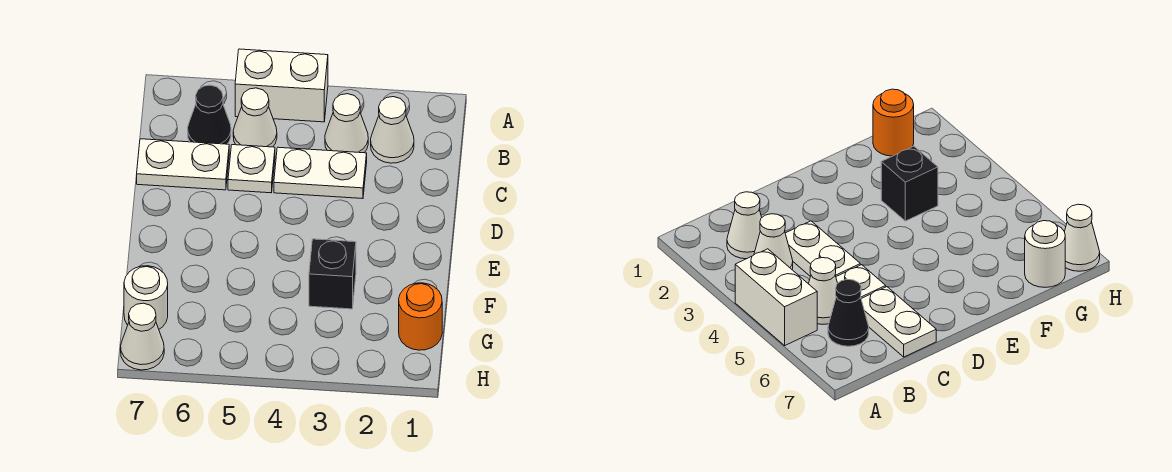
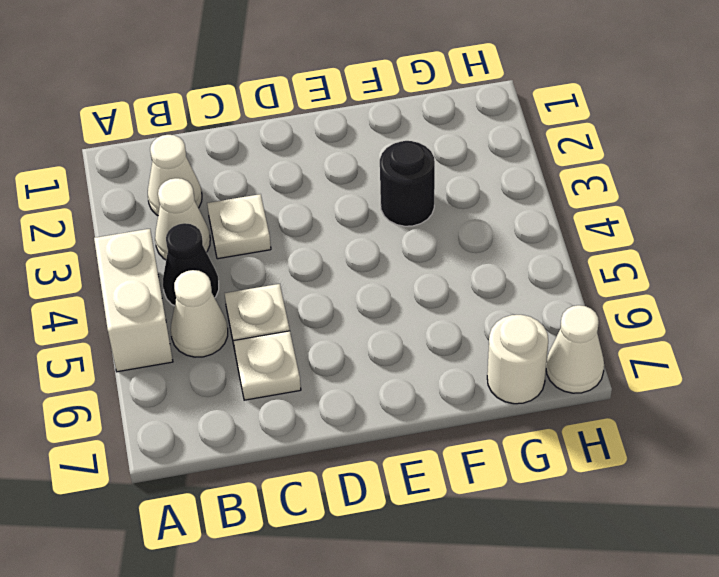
black cone B6 level 1 -> black cone B4 level 1
white plate C3:C4 level 1 -> white plate C3 level 1
white plate C6:C7 level 1 -> white plate C6 level 1
black brick F3 level 1 -> black round brick F3 level 1
orange round brick G1 level 1 -> none

